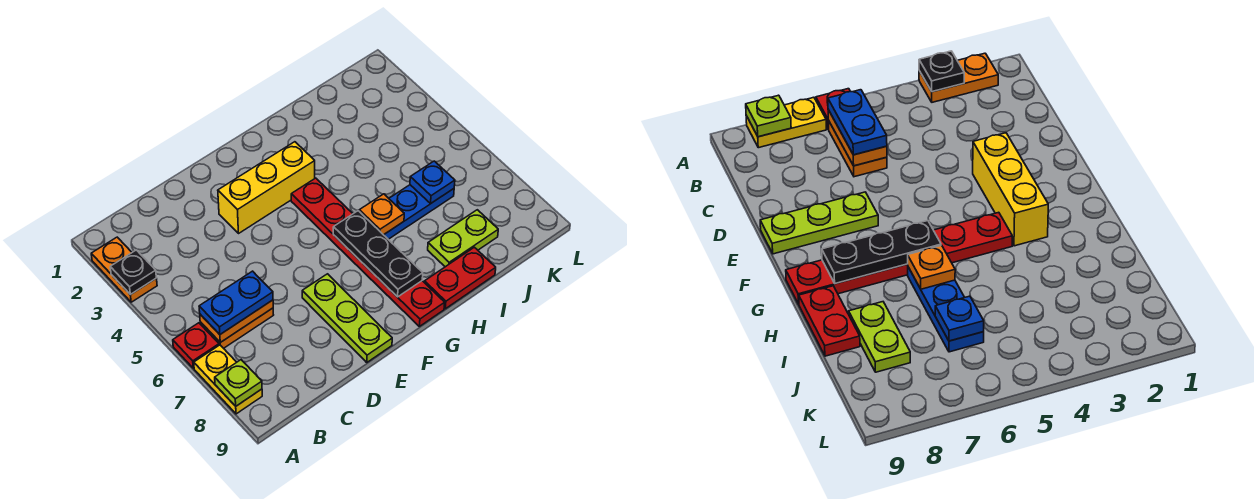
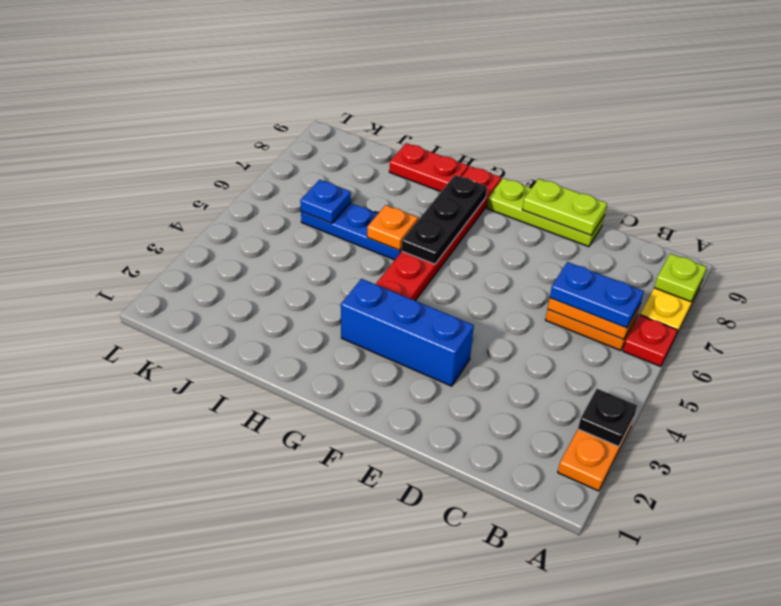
yellow brick E3:G3 level 1 -> blue brick E3:G3 level 1
lime plate E7:E9 level 1 -> lime plate D9:F9 level 1
lime plate I8:J8 level 1 -> lime plate D9:E9 level 2

